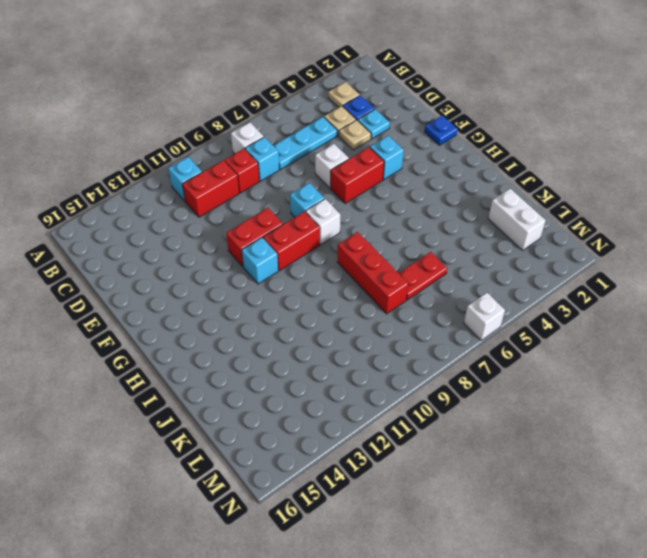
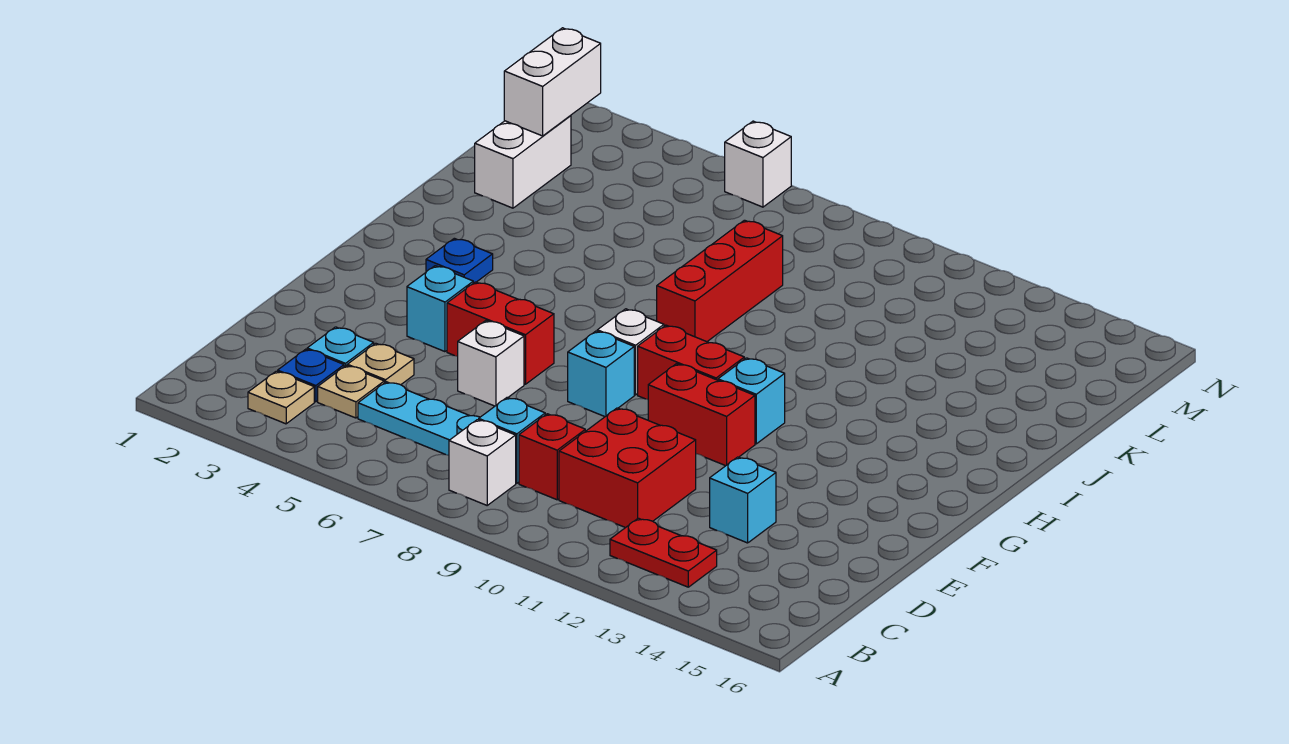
cyan brick B11 level 1 -> cyan brick D13 level 1
red brick C10:C11 level 1 -> red brick C10:D11 level 1
blue plate F1 level 1 -> blue plate H3 level 1
red plate K6:K7 level 1 -> red plate B12:B13 level 1
none -> white brick L2:M2 level 2

